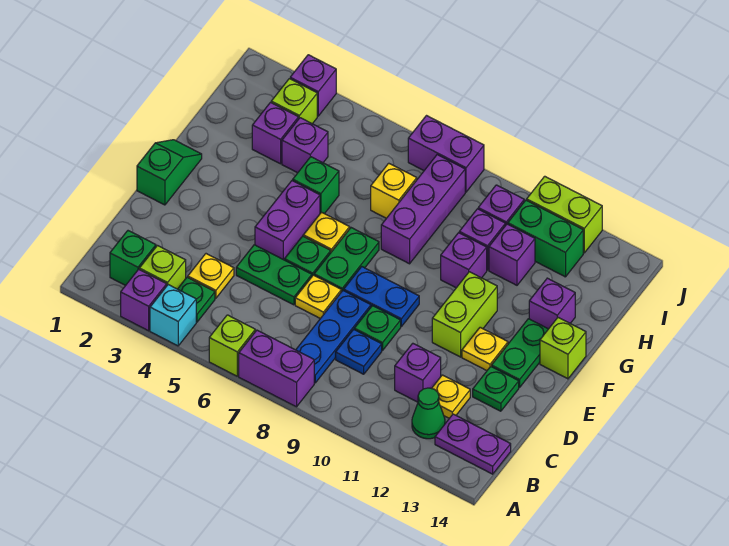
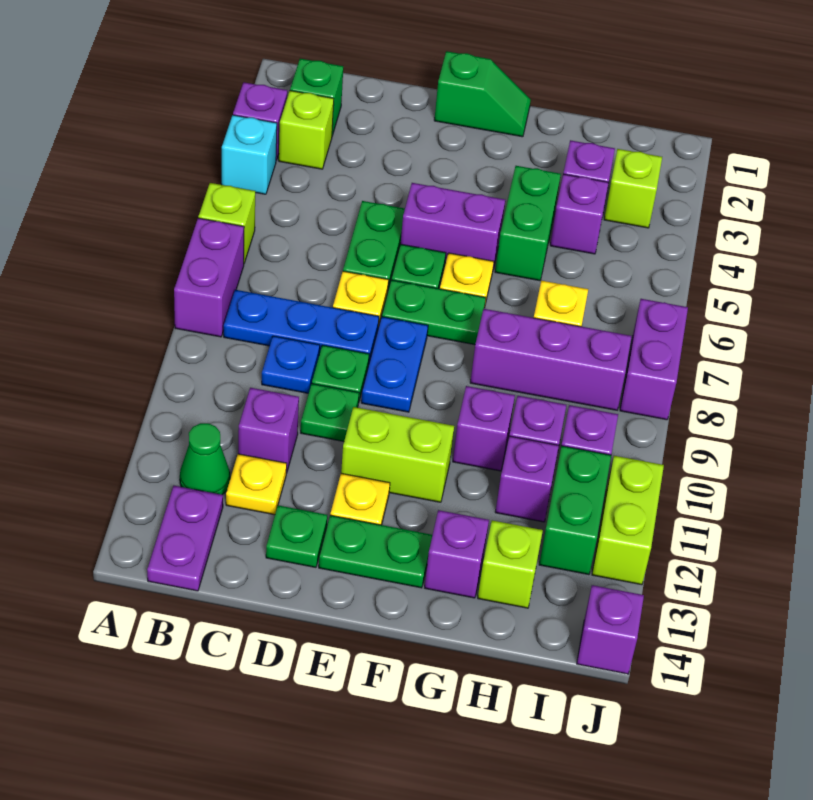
green plate B4 level 1 -> green plate D10 level 1
yellow plate C4 level 1 -> none
lime brick F14 level 1 -> lime brick H13 level 1
green brick G5 level 1 -> green brick G4:G5 level 1
purple brick J3 level 1 -> purple brick J14 level 1

